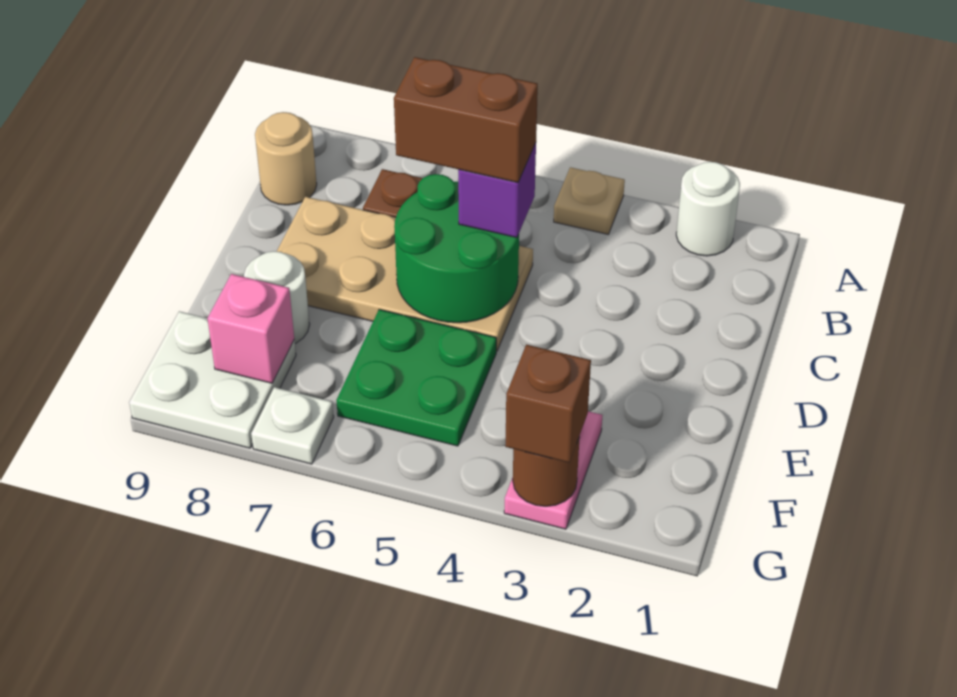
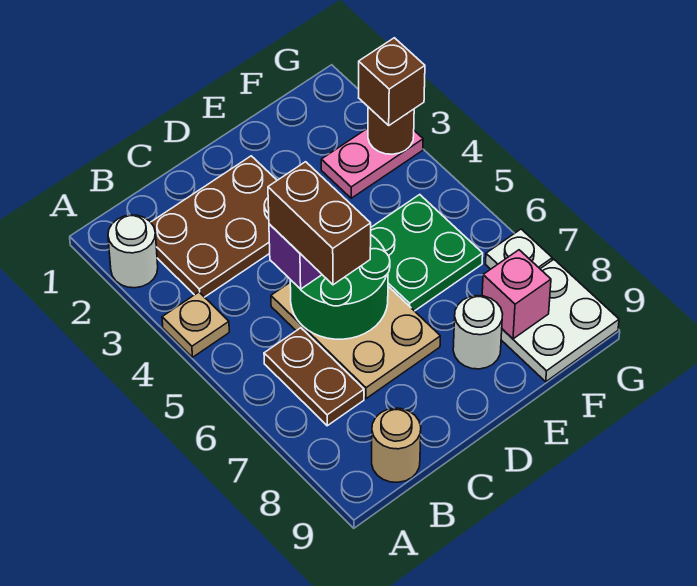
none -> brown plate B2:D3 level 1
tan plate C5:D8 level 1 -> tan plate C5:D7 level 1

